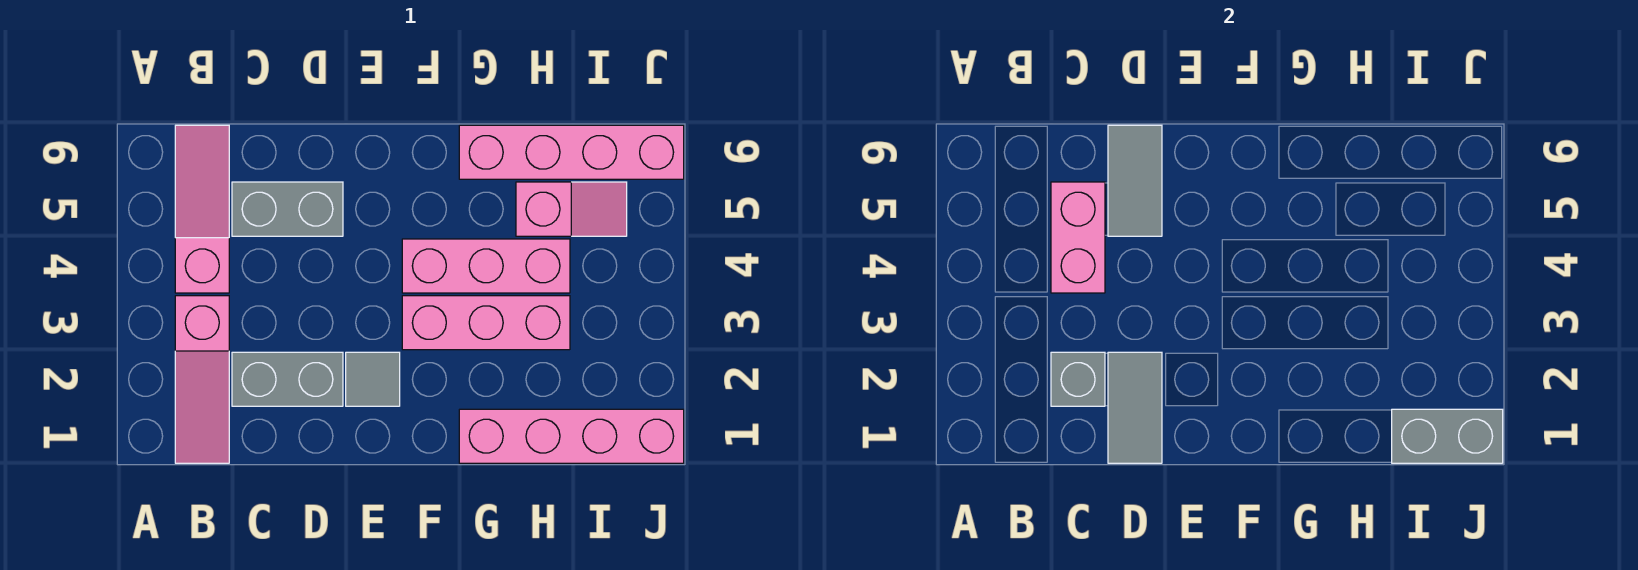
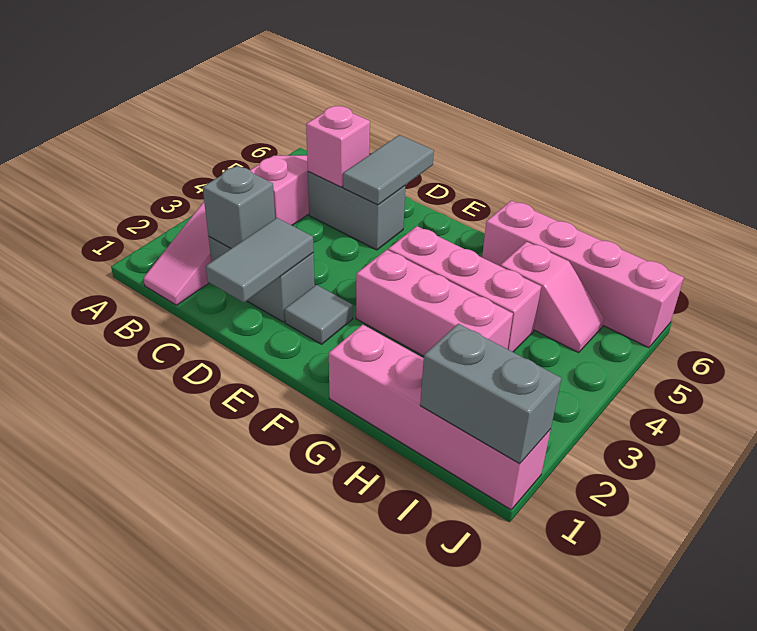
pink brick C4:C5 level 2 -> pink brick C5 level 2

